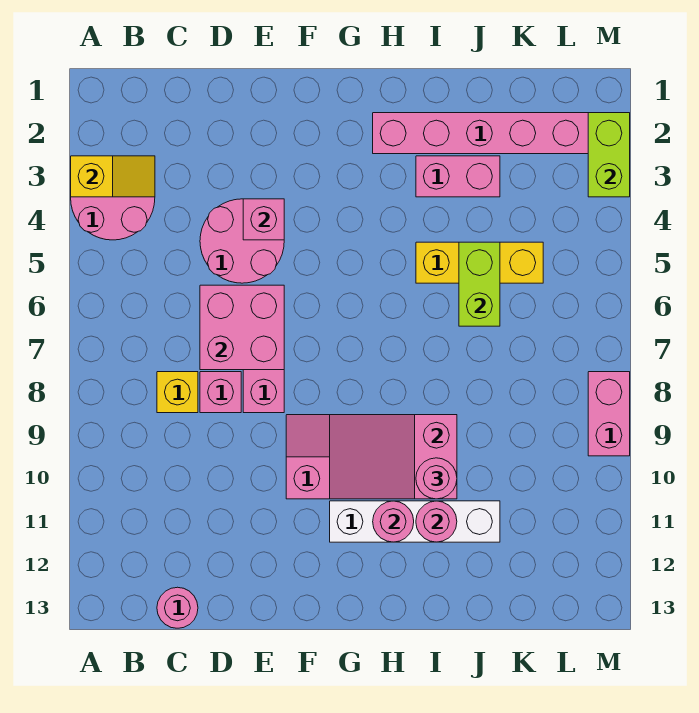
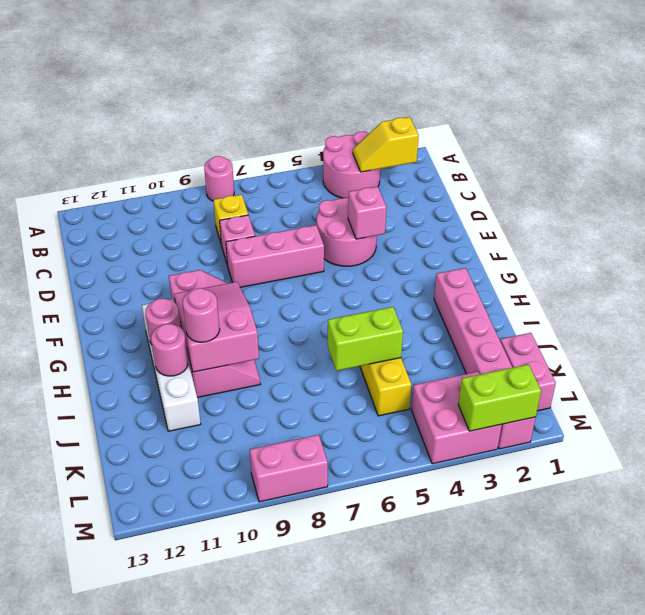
yellow slope A3:B3 level 2 top A -> yellow slope B2:B3 level 2 top 2
pink round brick C13 level 1 -> pink round brick A8 level 1
pink brick D6:E7 level 2 -> pink brick L3:M4 level 1
pink brick I3:J3 level 1 -> pink brick K1:L1 level 1

